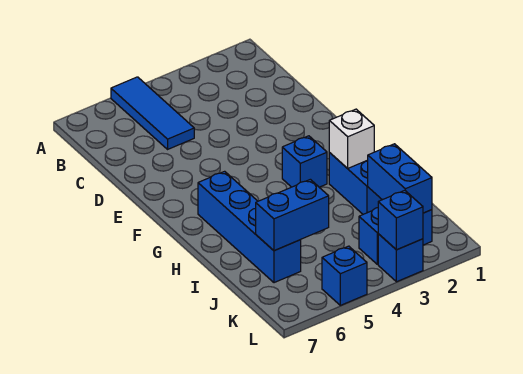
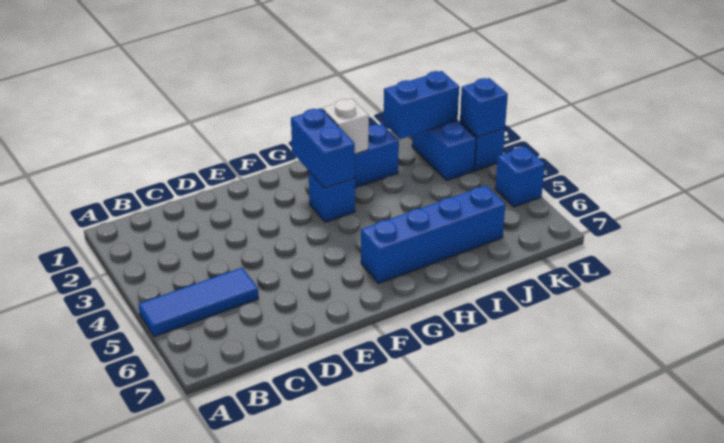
blue brick J5:J6 level 2 -> blue brick G2:G3 level 2

